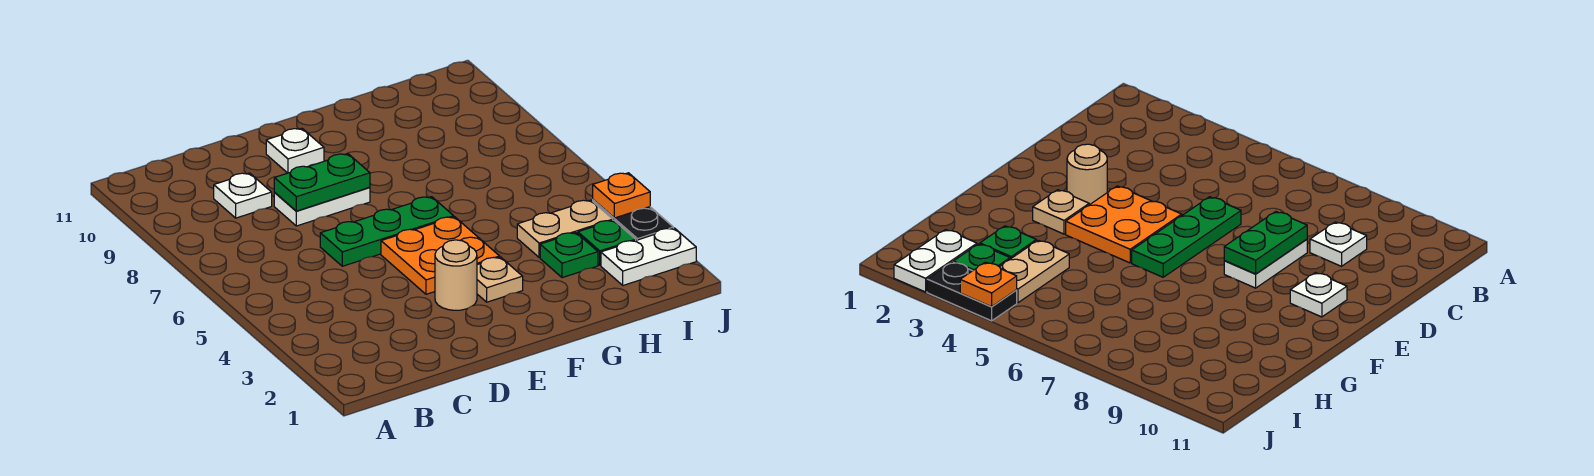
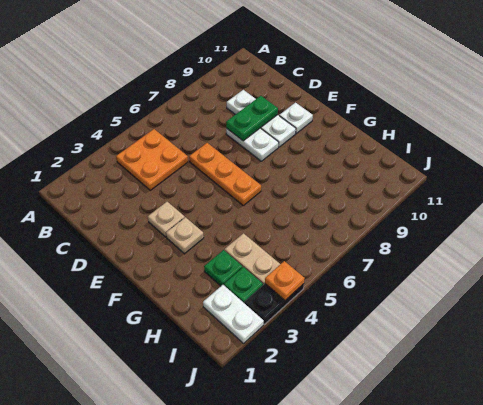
white plate C9 level 1 -> white plate C9:E9 level 1
green plate D6:F6 level 1 -> orange plate D6:F6 level 1
green plate D8:E8 level 2 -> green plate D8:D9 level 2
tan round brick E3 level 1 -> tan plate E3 level 1
orange plate E4:F5 level 1 -> orange plate B4:C5 level 1

